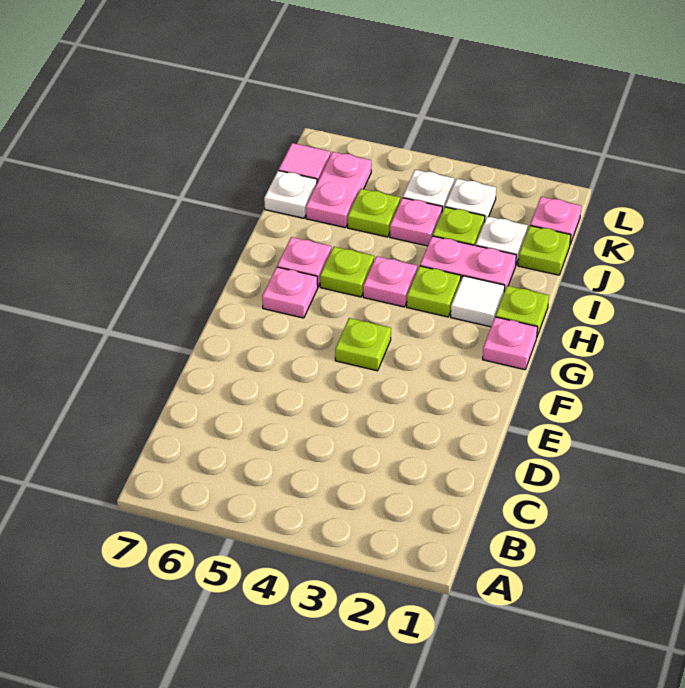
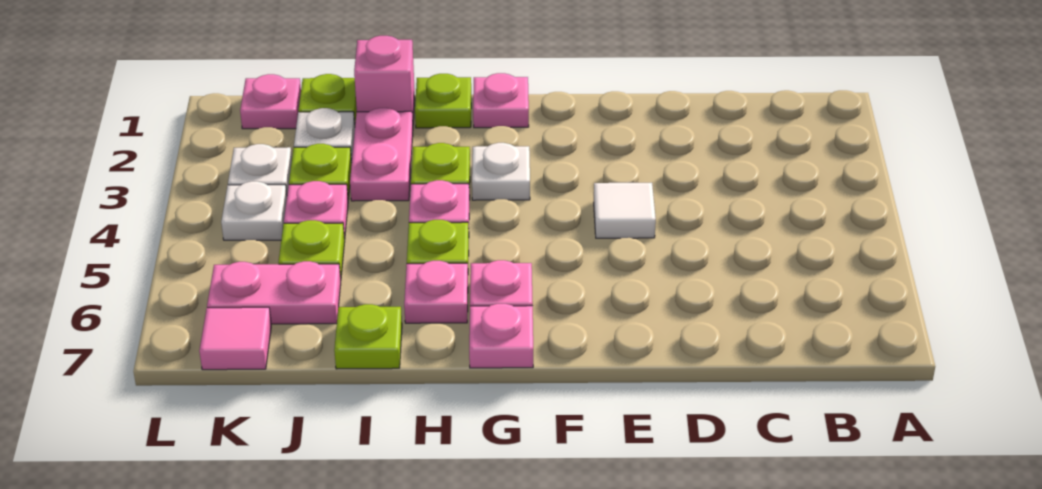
lime plate F4 level 1 -> lime plate I7 level 1
none -> pink plate G7 level 1
white tile H2 level 1 -> white tile E4 level 1
none -> pink brick I1 level 1
white plate J7 level 1 -> white plate G3 level 1

